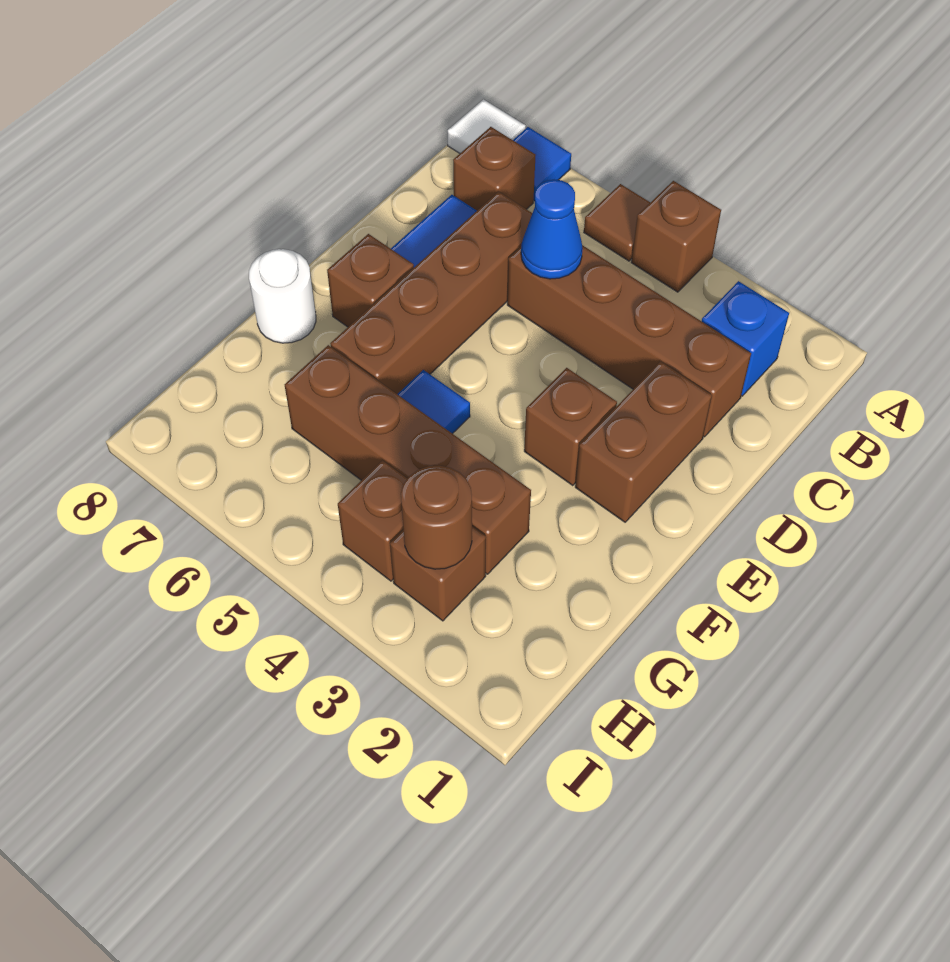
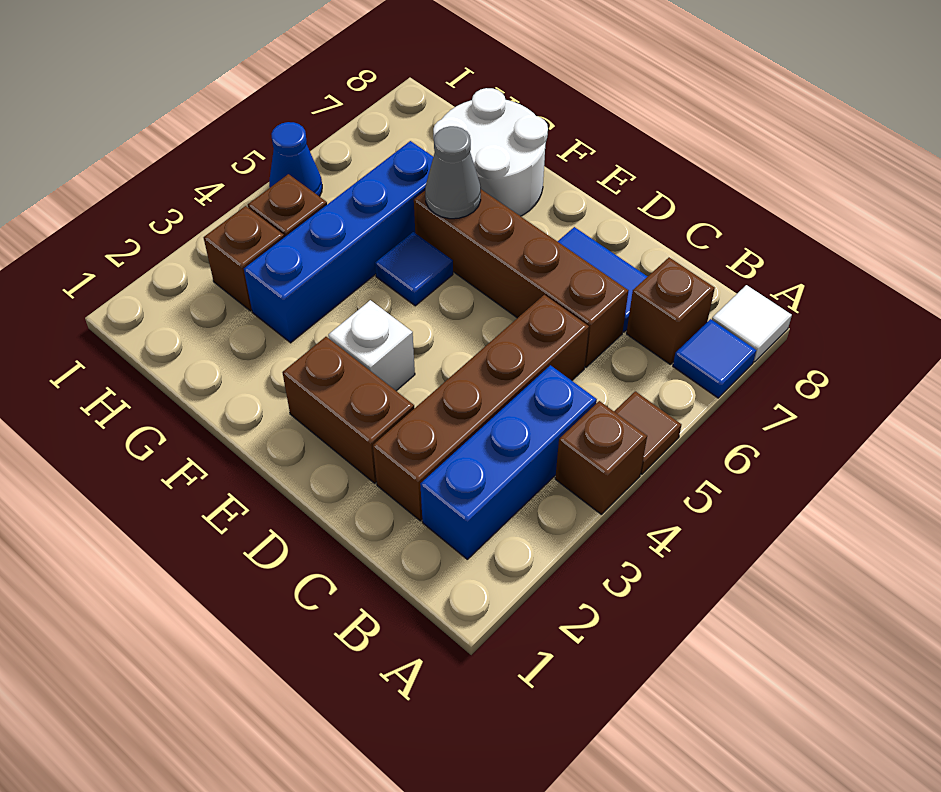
blue brick B2 level 1 -> blue brick B2:B4 level 1
blue cone C5 level 2 -> blue cone I5 level 1
brown brick E3 level 1 -> white brick E3 level 1
brown brick E7 level 1 -> none
none -> grey cone F6 level 2
white round brick F8 level 1 -> white round brick F7:G8 level 1
brown brick G3:G6 level 1 -> blue brick G3:G6 level 1
brown round brick H3 level 2 -> none

